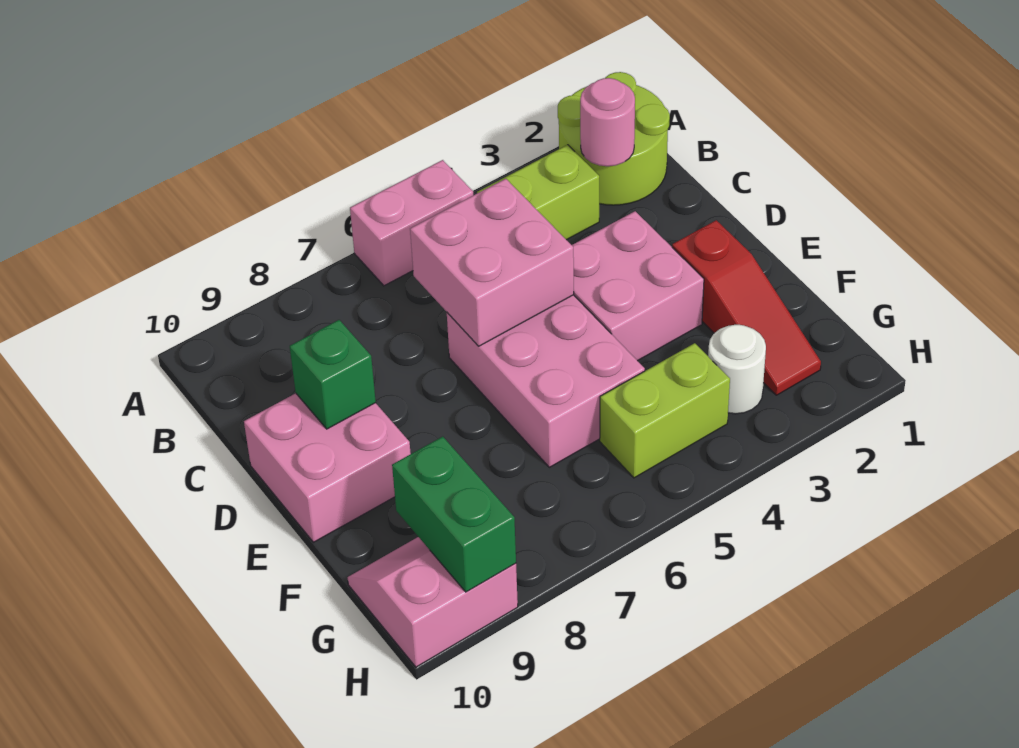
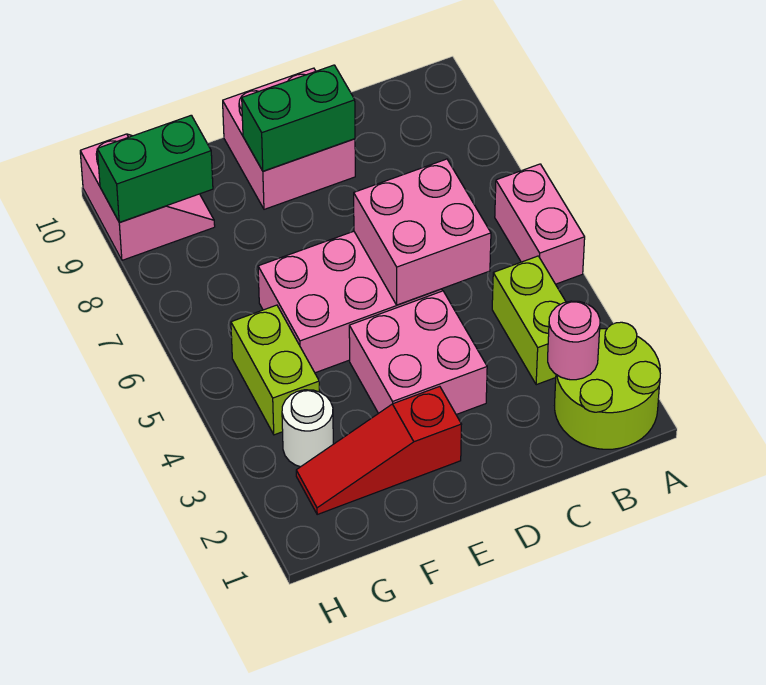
green brick D9 level 2 -> green brick D9:E9 level 2

